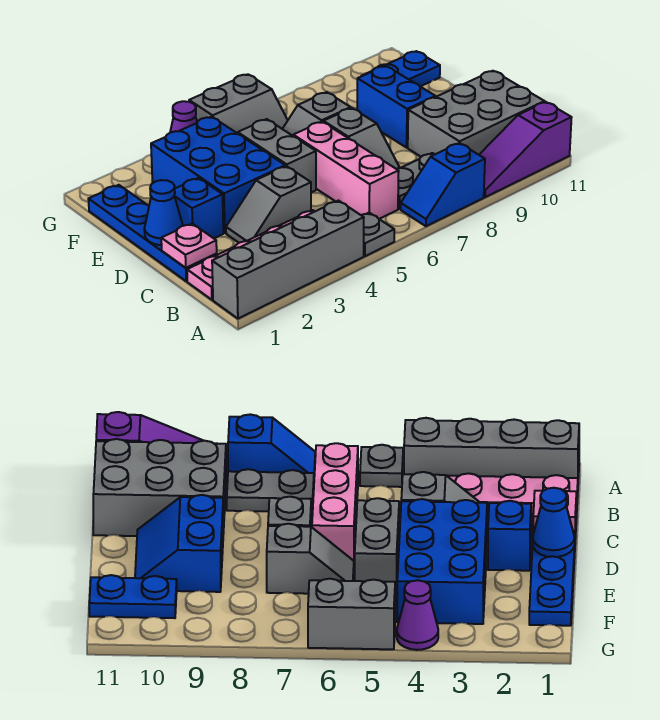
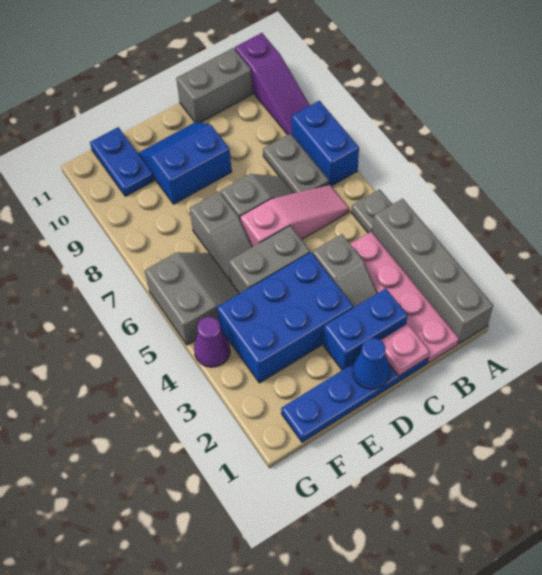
blue slope A7:A8 level 1 top 8 -> blue brick A7:A8 level 1
pink brick B6:D6 level 1 -> pink slope B6:D6 level 1 top D
grey brick B9:C11 level 1 -> grey brick B11:C11 level 1
blue brick D2 level 1 -> blue brick C2:D2 level 1

